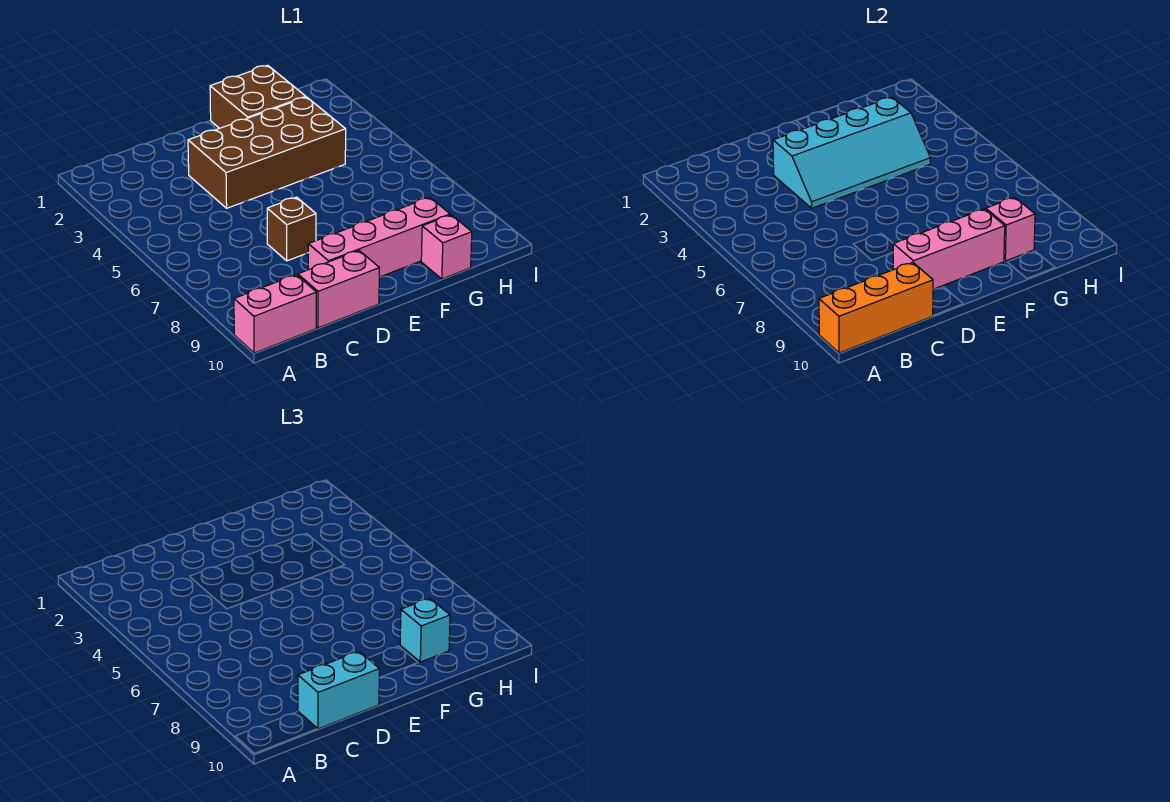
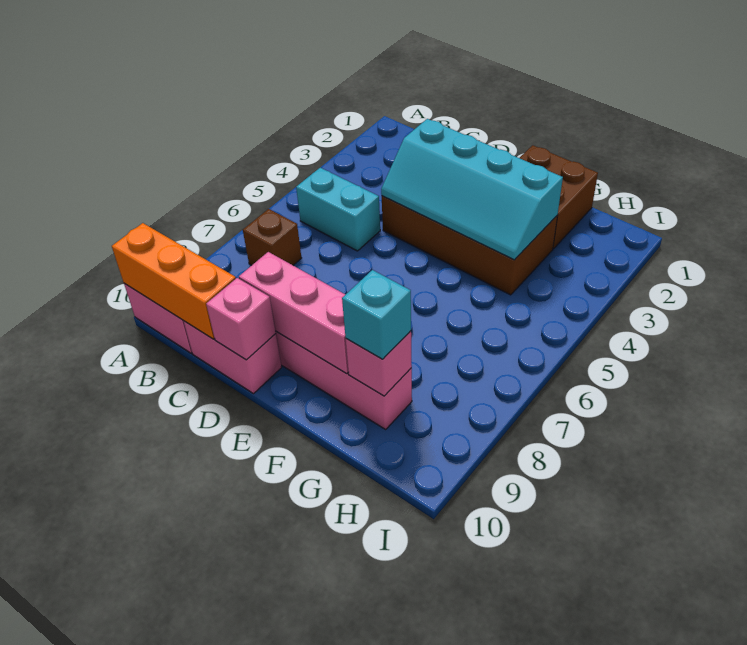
cyan brick C10:D10 level 3 -> cyan brick B5:C5 level 1
brown brick D7 level 1 -> brown brick B7 level 1
pink brick G10 level 1 -> pink brick D10 level 2

